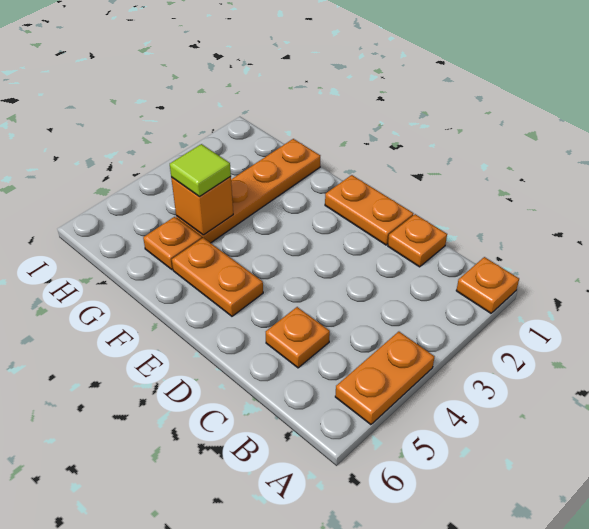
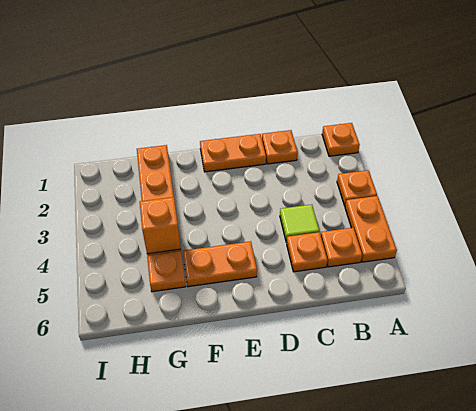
none -> orange plate A3 level 1
none -> orange plate B5 level 1
lime tile G4 level 3 -> lime tile C4 level 1

